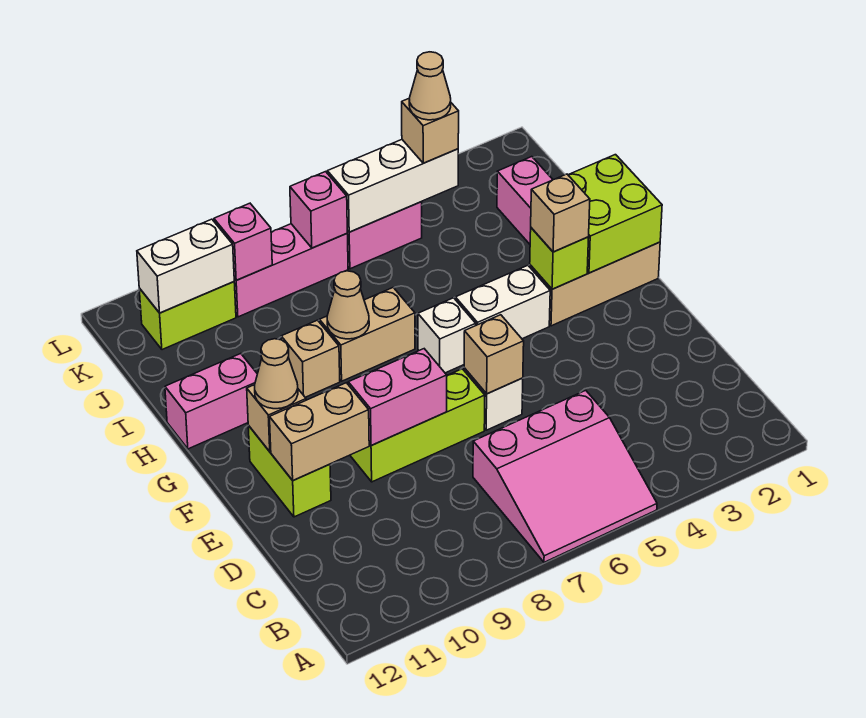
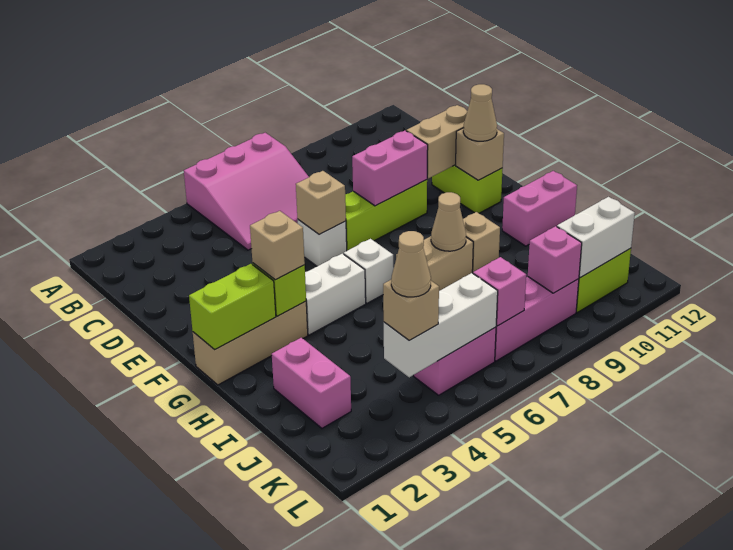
pink slope A5:C7 level 1 top C -> pink slope A5:C7 level 1 top A
lime brick G1:H2 level 2 -> lime brick G1:G2 level 2

